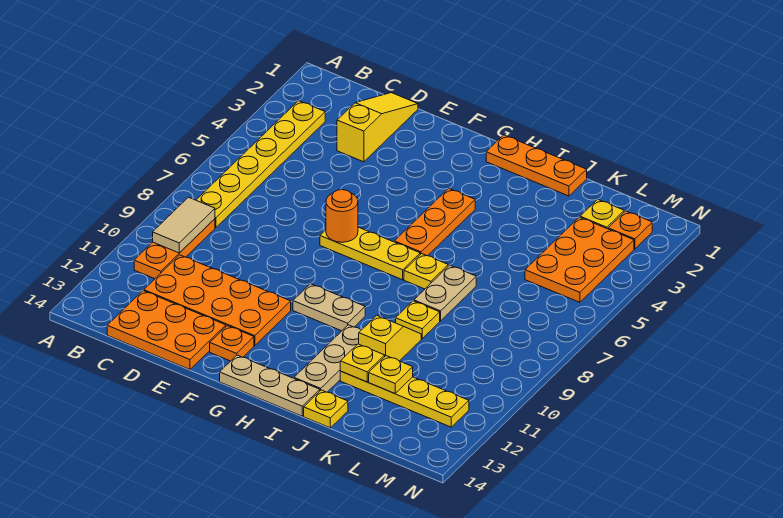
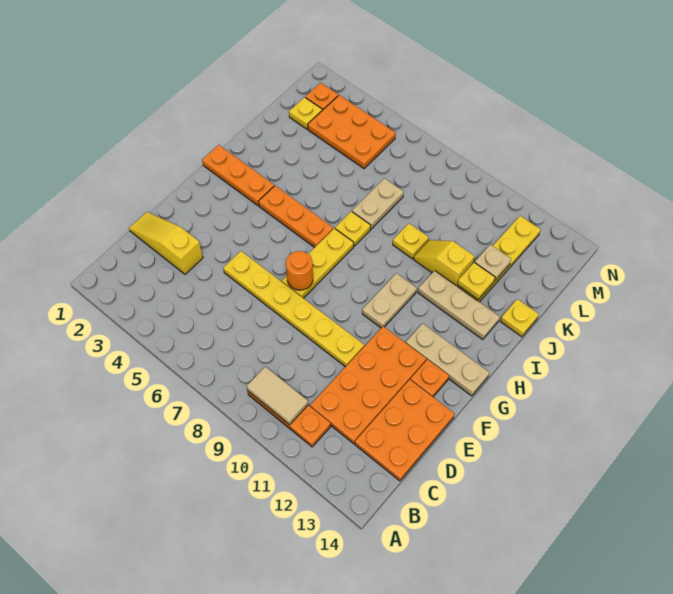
yellow plate B3:B8 level 1 -> yellow plate E5:E10 level 1
tan plate G14:I14 level 1 -> tan plate G12:G14 level 1
orange plate H1:J1 level 1 -> orange plate H1:H3 level 1
tan plate J7:J8 level 1 -> tan plate J7:K7 level 1
yellow plate K12 level 2 -> tan plate K12 level 2

